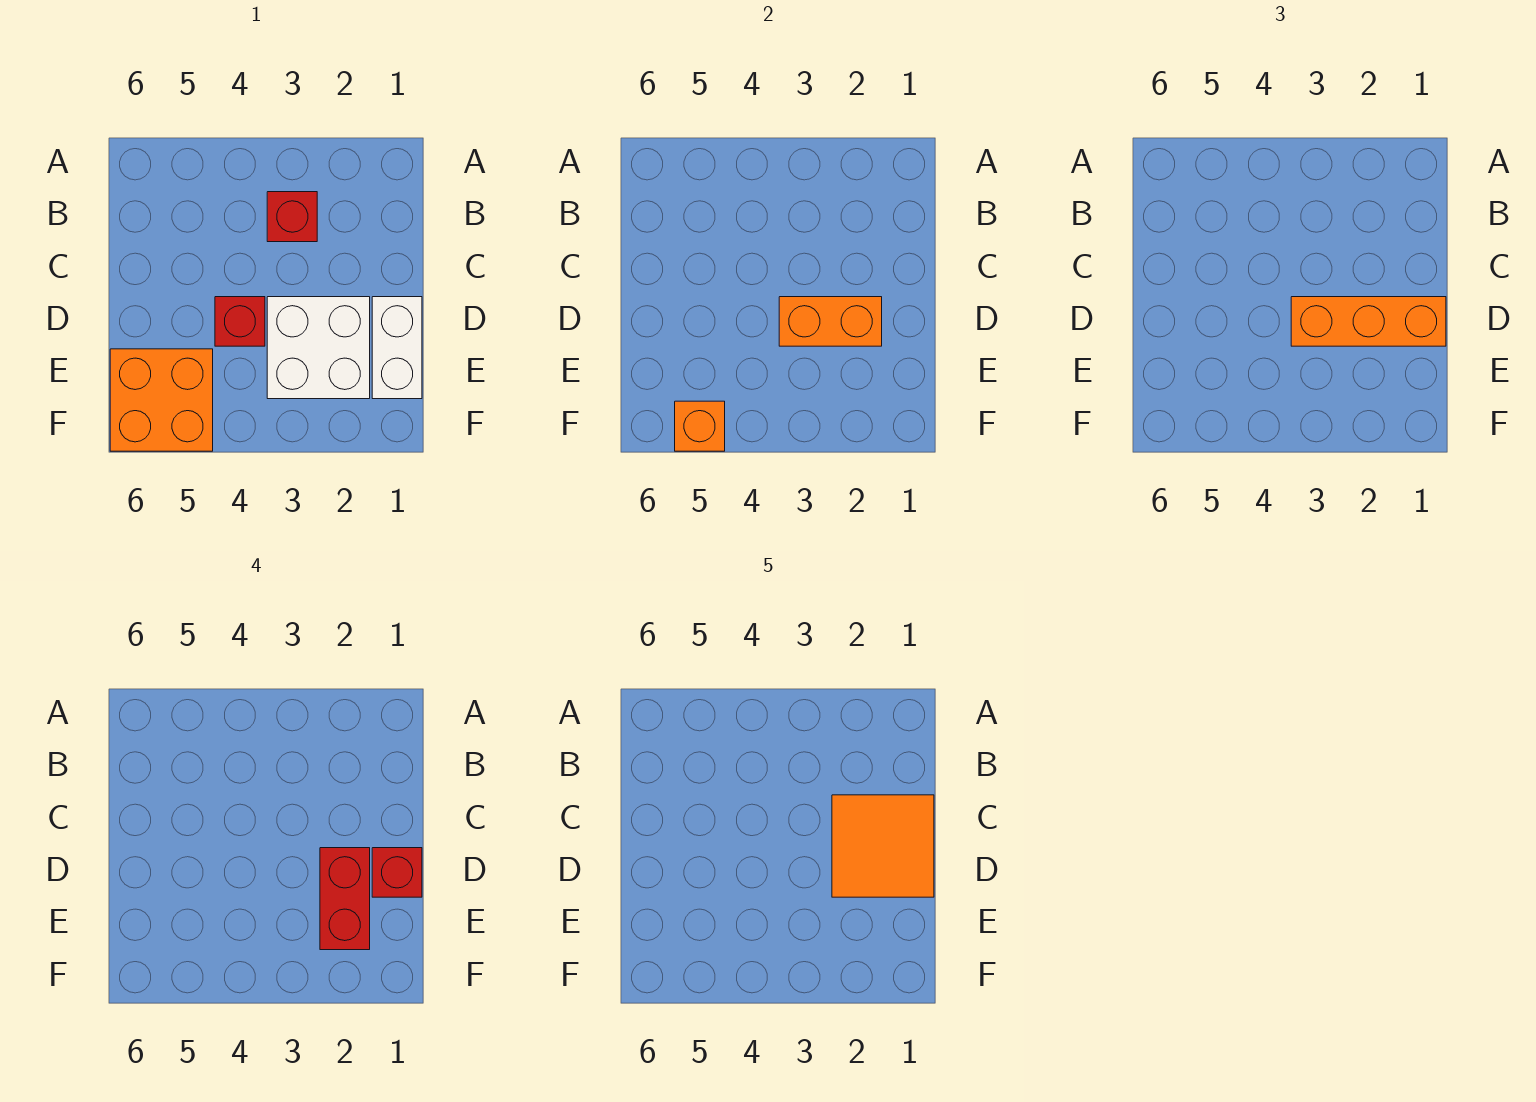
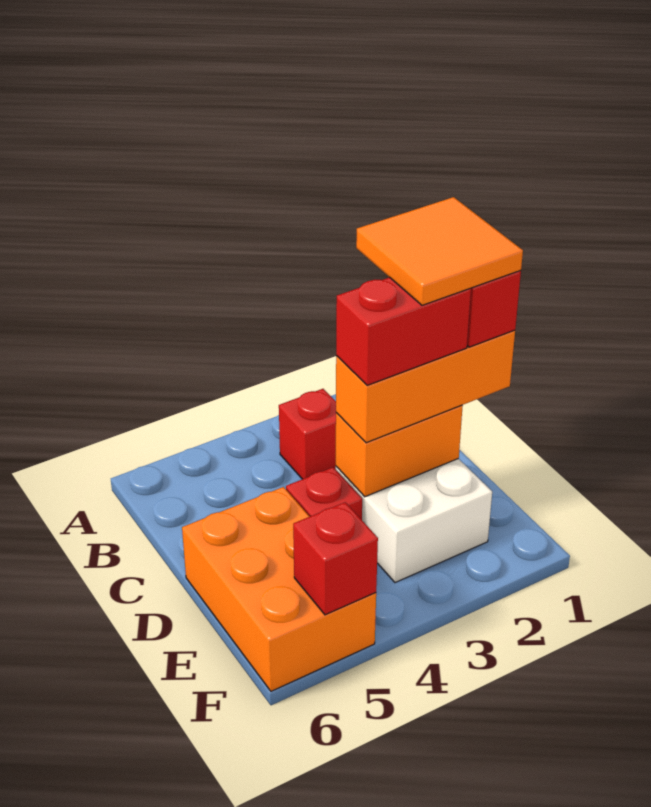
white brick D1:E1 level 1 -> none
red brick D2:E2 level 4 -> red brick D2:D3 level 4
orange brick E5:F6 level 1 -> orange brick D5:F6 level 1
orange brick F5 level 2 -> red brick F5 level 2

